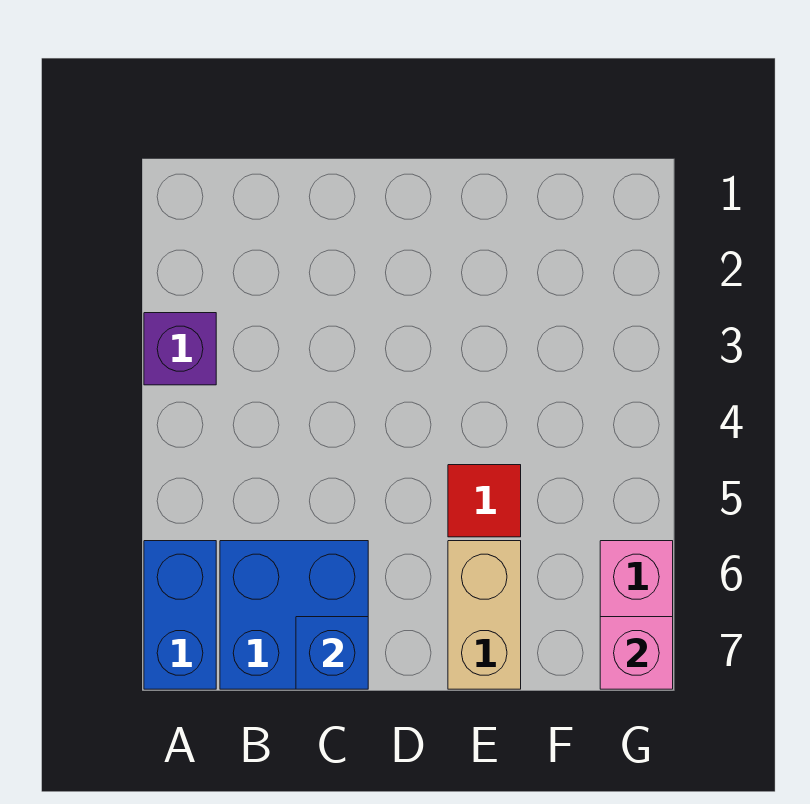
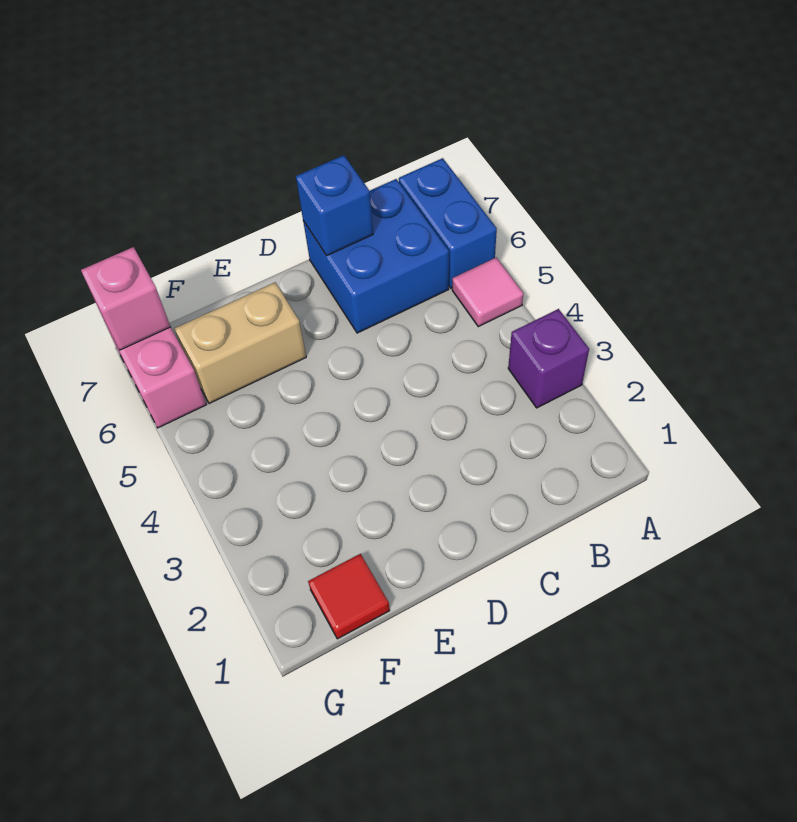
none -> pink tile A5 level 1
red tile E5 level 1 -> red tile F1 level 1
tan brick E6:E7 level 1 -> tan brick E6:F6 level 1

